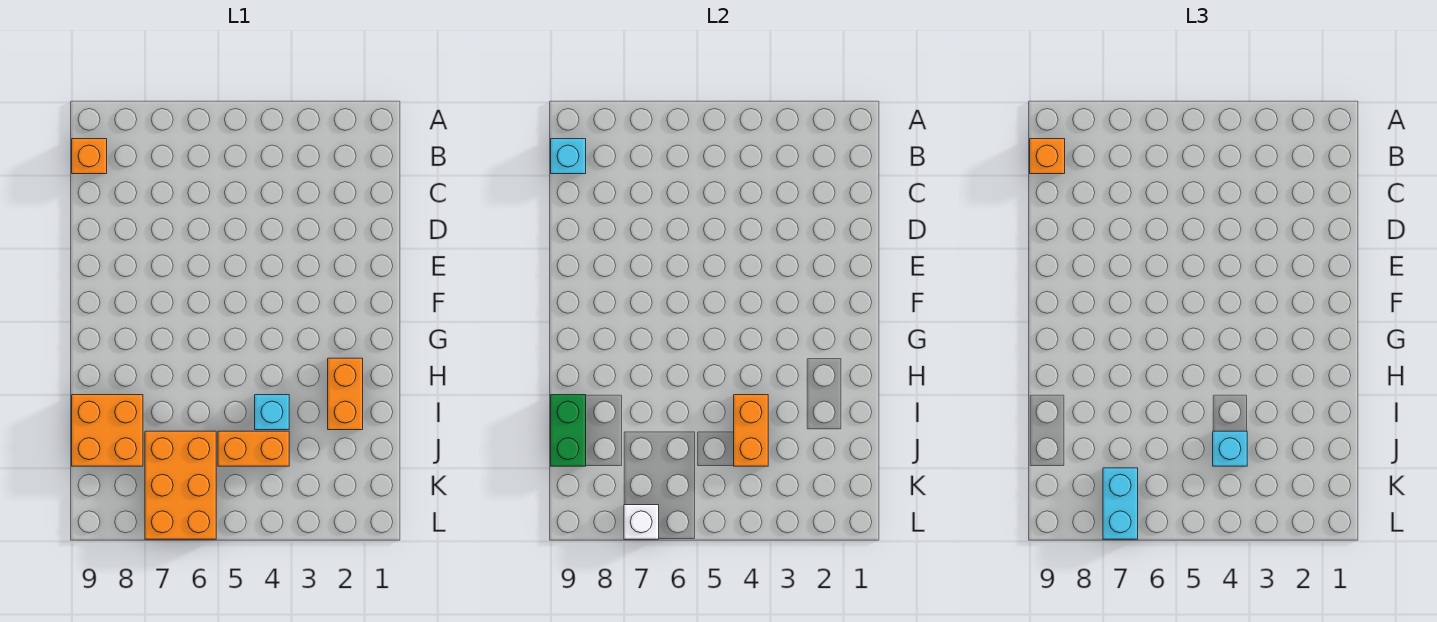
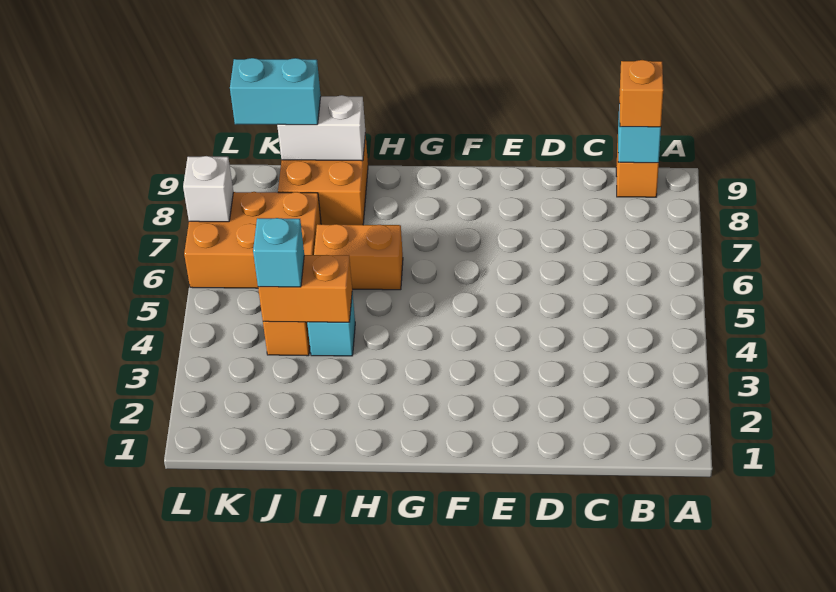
orange brick H2:I2 level 1 -> orange brick H6:I6 level 1
green brick I9:J9 level 2 -> white brick I9:J9 level 2
cyan brick K7:L7 level 3 -> cyan brick J9:K9 level 3

